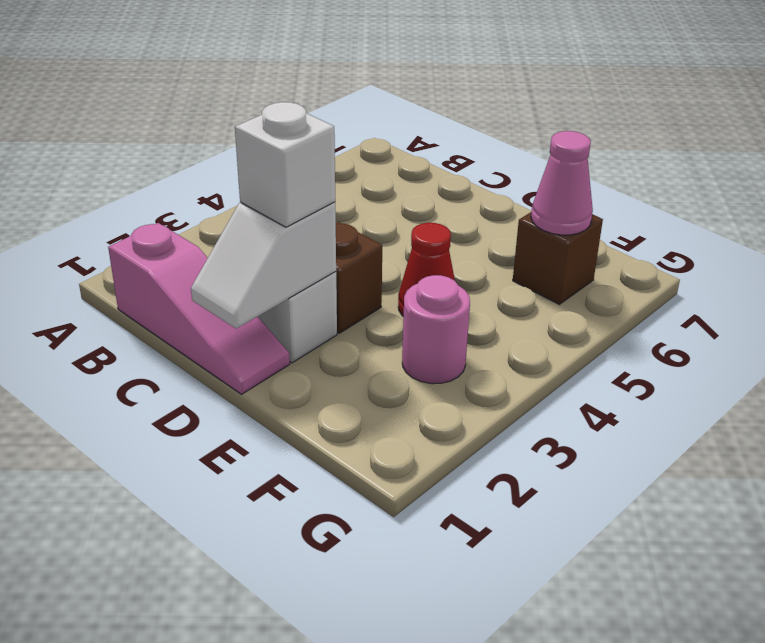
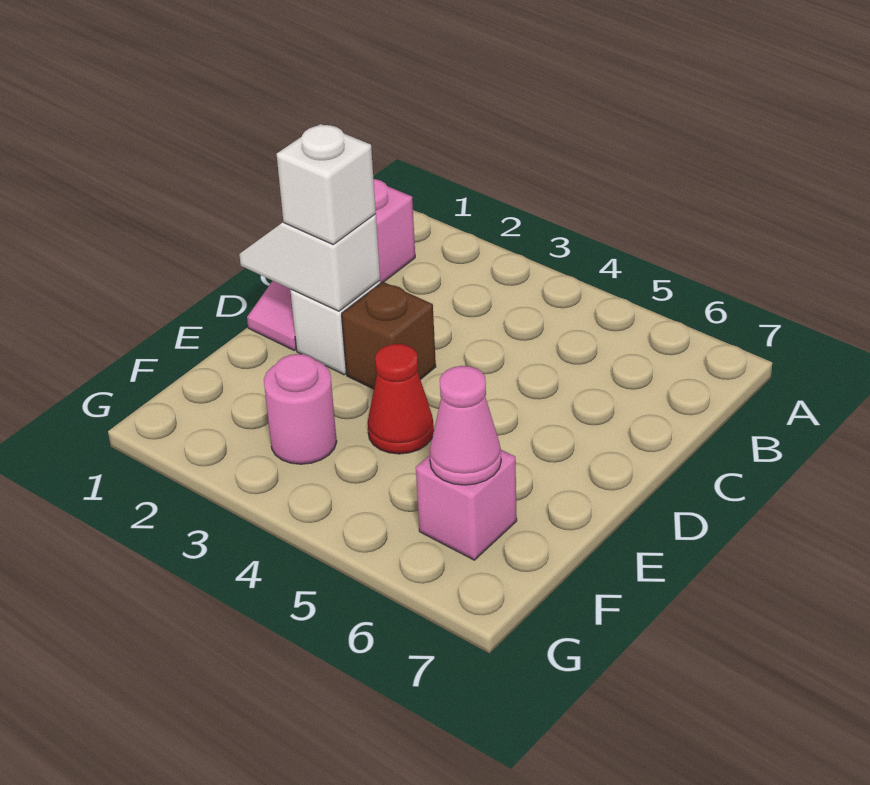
brown brick F6 level 1 -> pink brick F6 level 1

